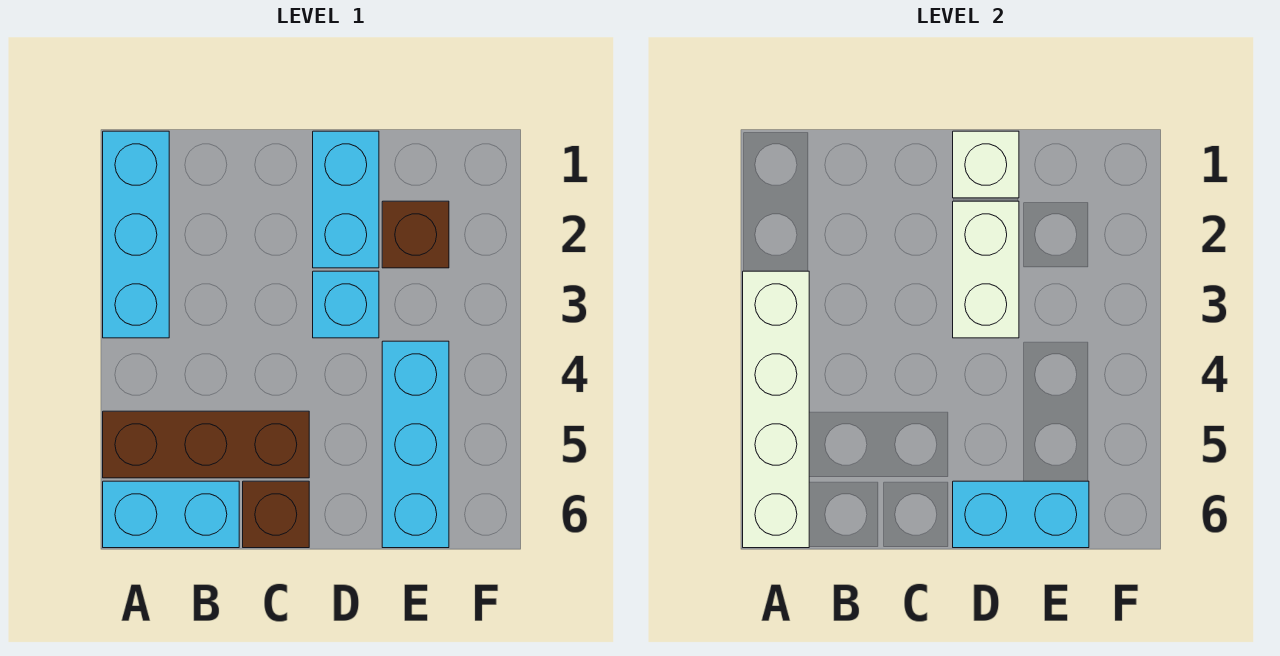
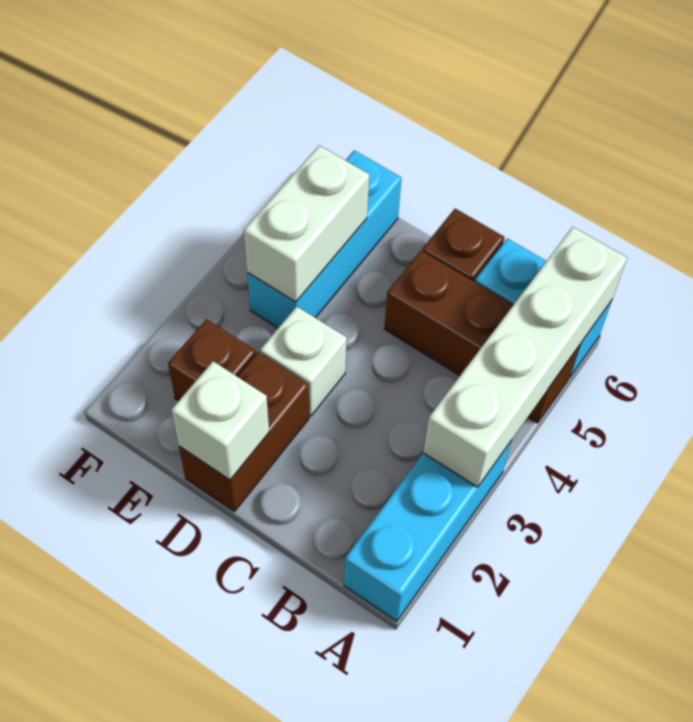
cyan brick D1:D2 level 1 -> brown brick D1:D2 level 1
white brick D2:D3 level 2 -> white brick E4:E5 level 2
cyan brick D3 level 1 -> white brick D3 level 1
cyan brick D6:E6 level 2 -> none

